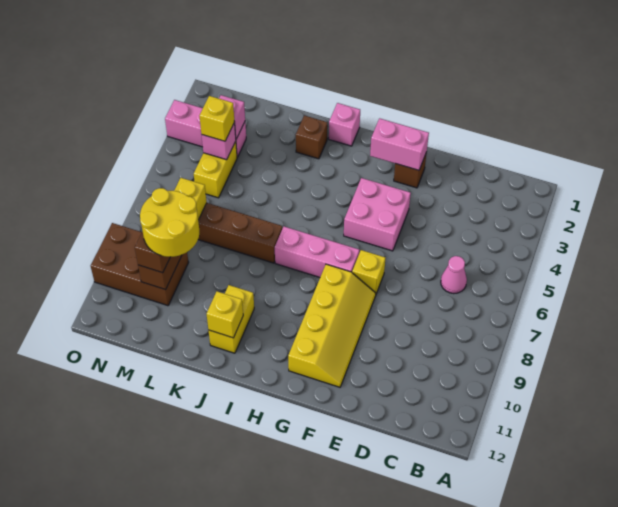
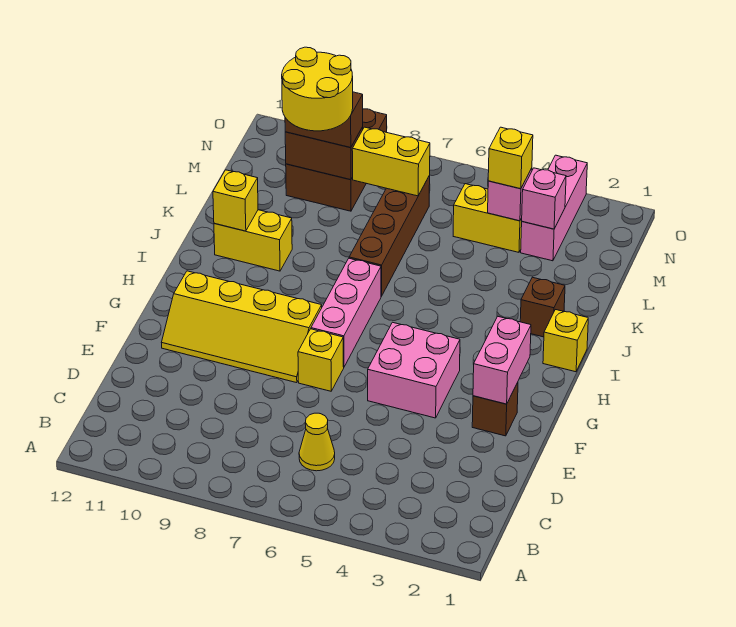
pink cone C6 level 1 -> yellow cone C6 level 1
pink brick I1 level 1 -> yellow brick I1 level 1

